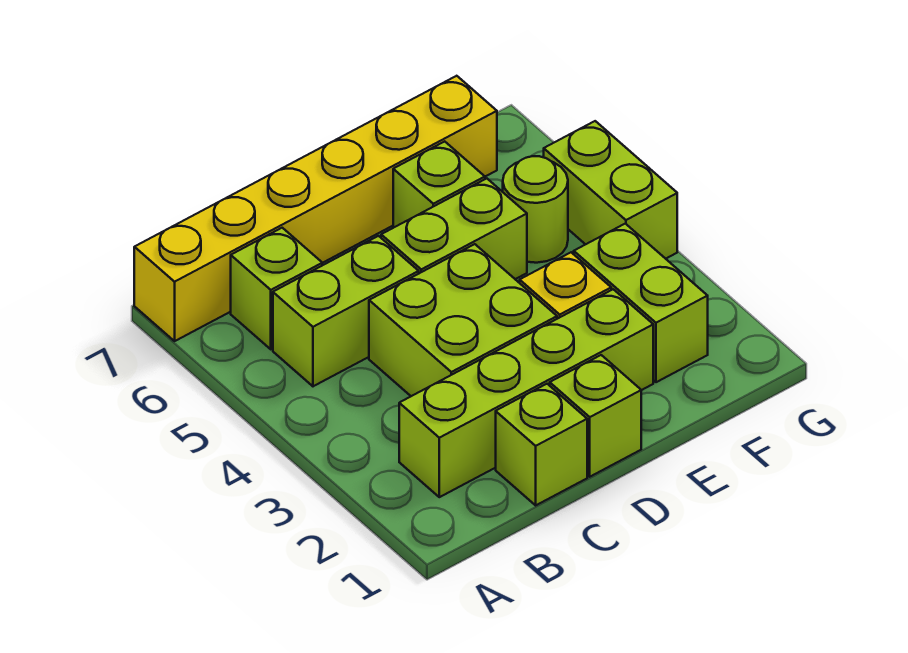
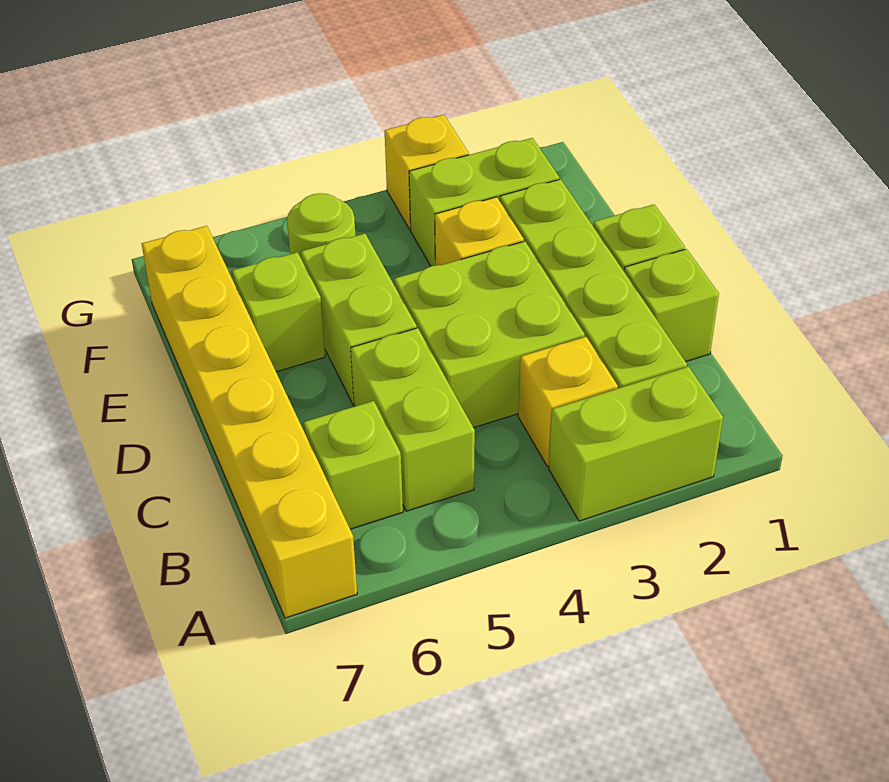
none -> yellow brick B3 level 1
none -> yellow brick G3 level 1
lime brick G4:G5 level 1 -> lime brick A2:A3 level 1

